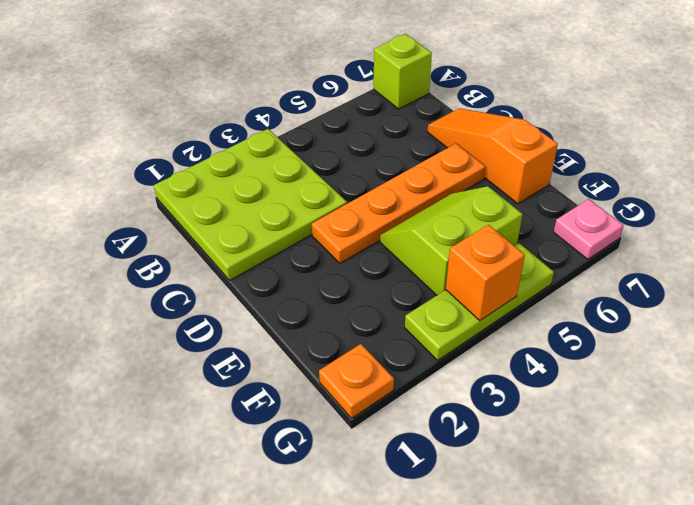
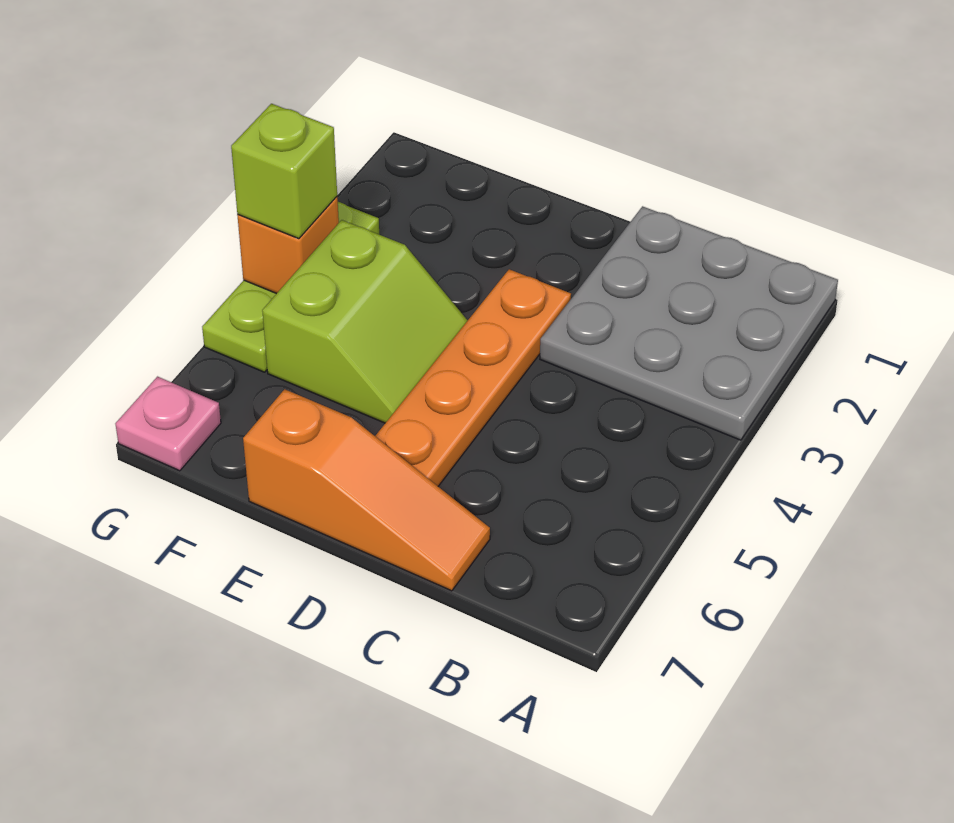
lime plate A1:C3 level 1 -> grey plate A1:C3 level 1
lime brick A7 level 1 -> lime brick G4 level 3
orange plate G1 level 1 -> none

